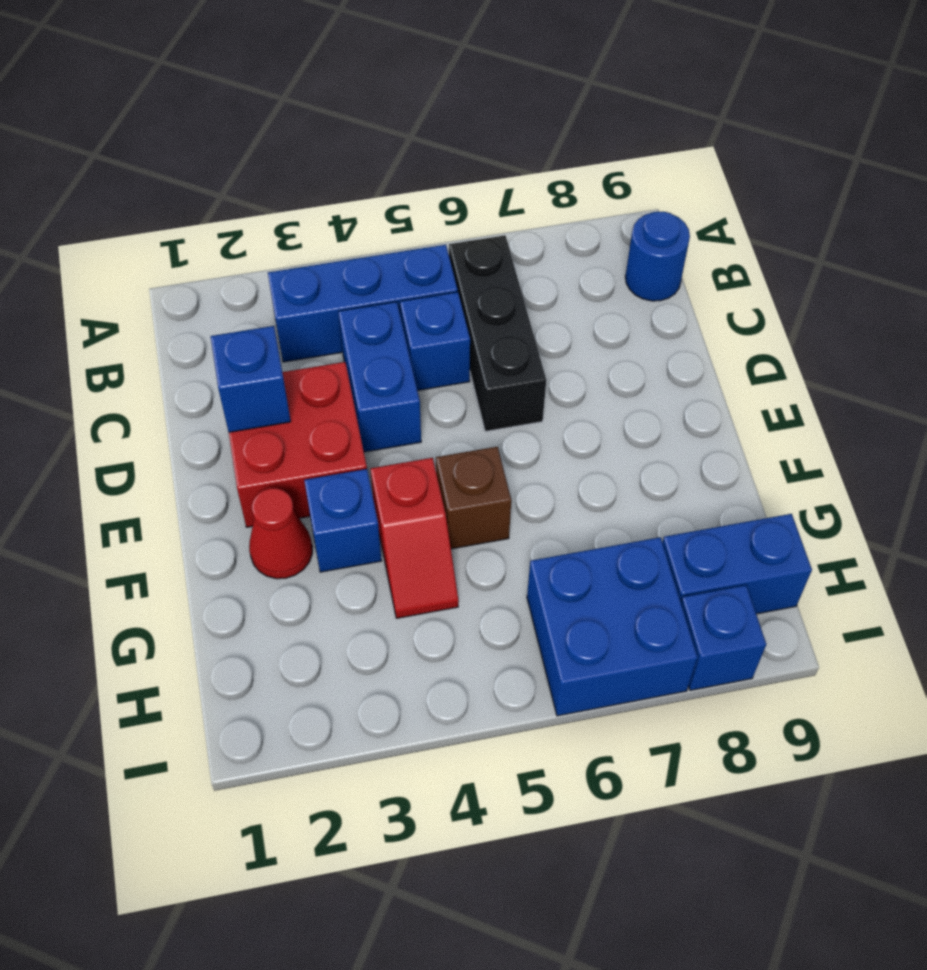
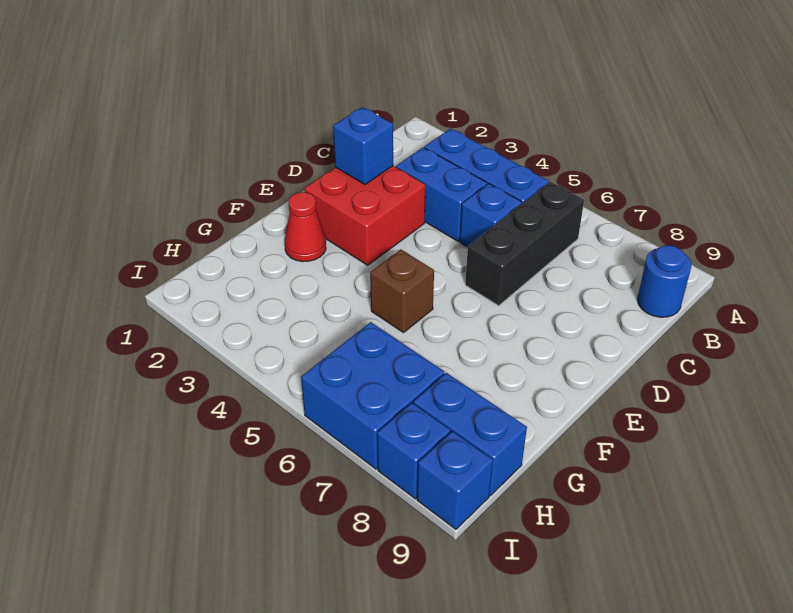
blue brick C4:D4 level 1 -> blue brick C3:C4 level 1
blue brick F3 level 1 -> blue brick I9 level 1
red slope F4:G4 level 1 top F -> none

